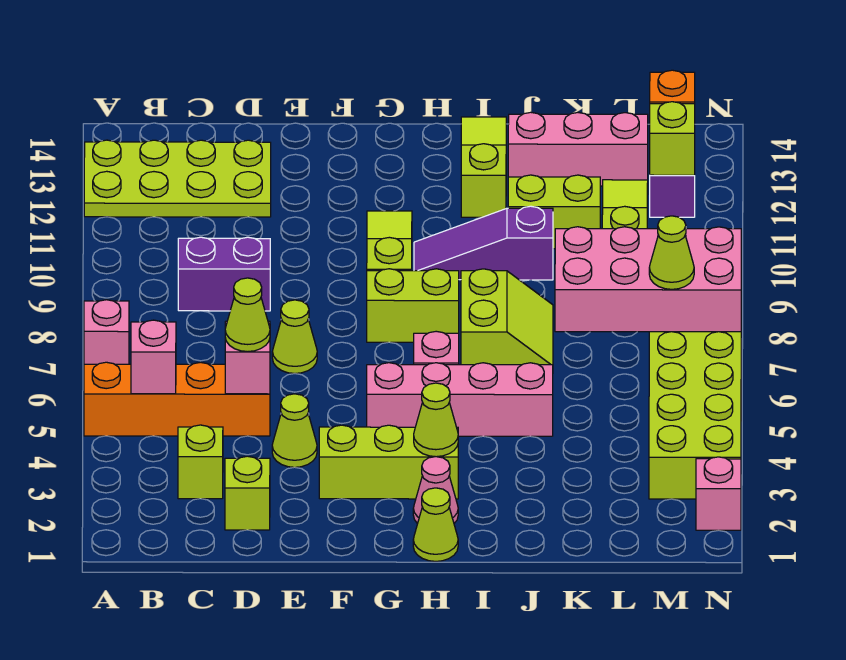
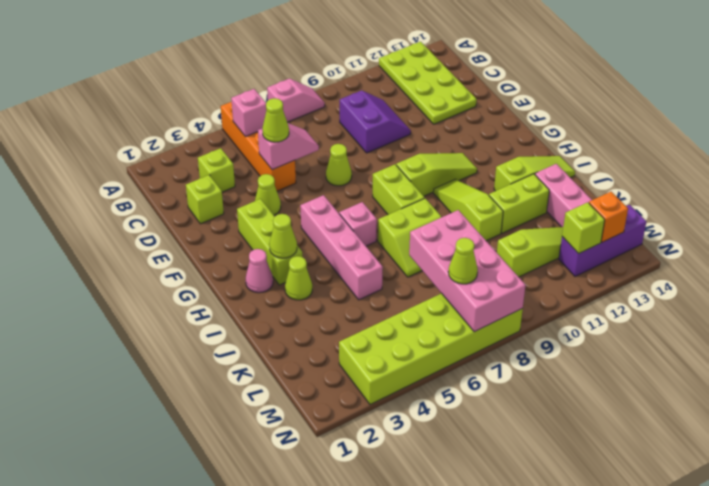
lime cone H1 level 1 -> lime cone I3 level 1
purple slope H10:J10 level 1 top J -> lime slope H10:J10 level 1 top J
lime brick J11:K11 level 1 -> lime brick J11:J12 level 1
pink brick N2 level 1 -> none

